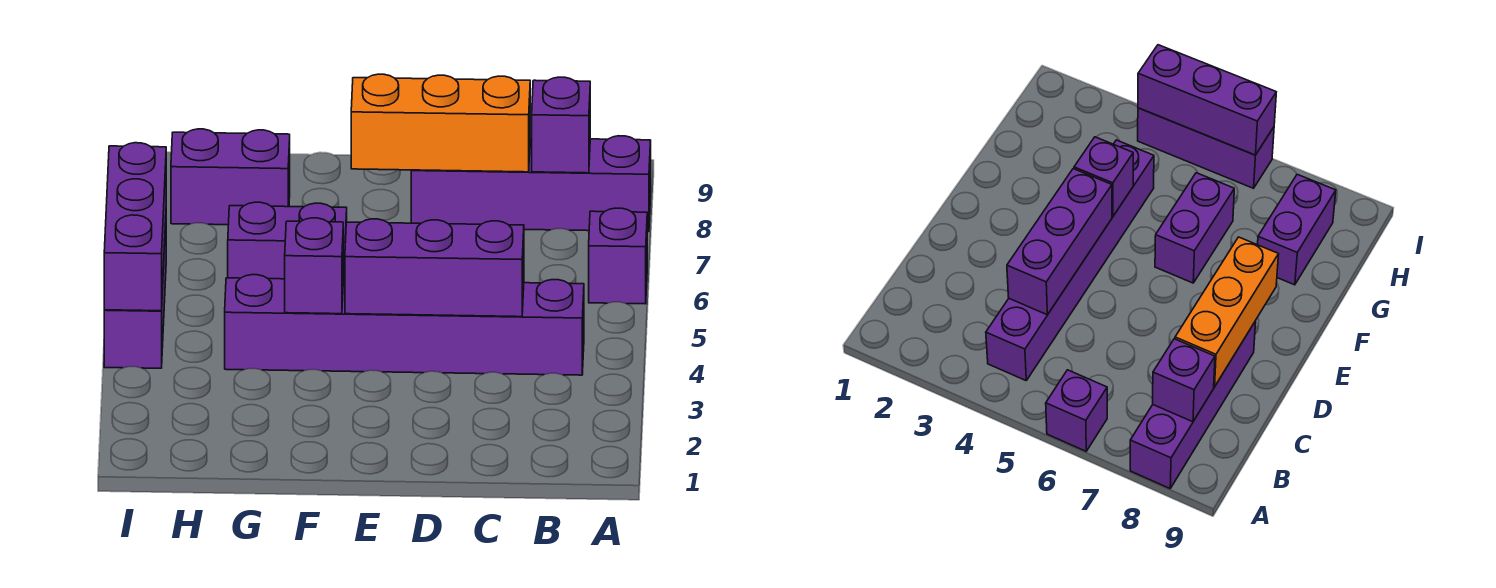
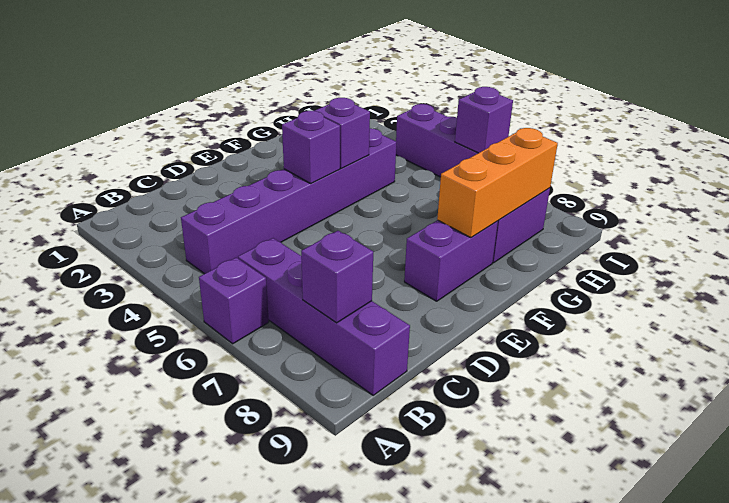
purple brick A8:D8 level 1 -> purple brick B6:B9 level 1
purple brick C4:E4 level 2 -> purple brick E4 level 2
orange brick C8:E8 level 2 -> orange brick F8:H8 level 2
purple brick F6:G6 level 1 -> purple brick E8:F8 level 1
purple brick I4:I6 level 2 -> purple brick I6 level 2

